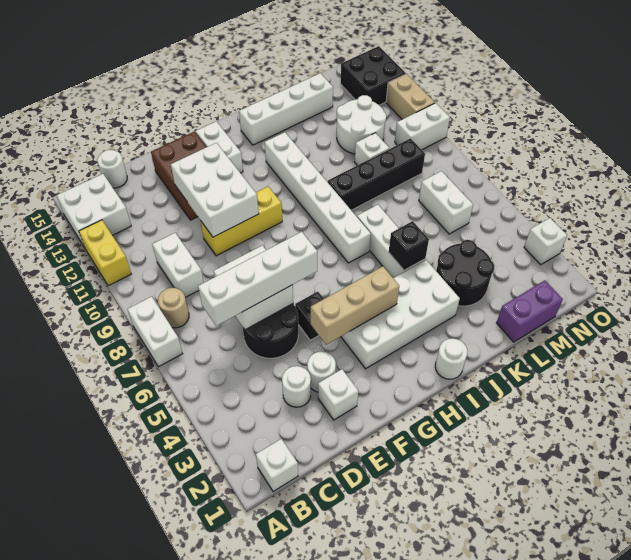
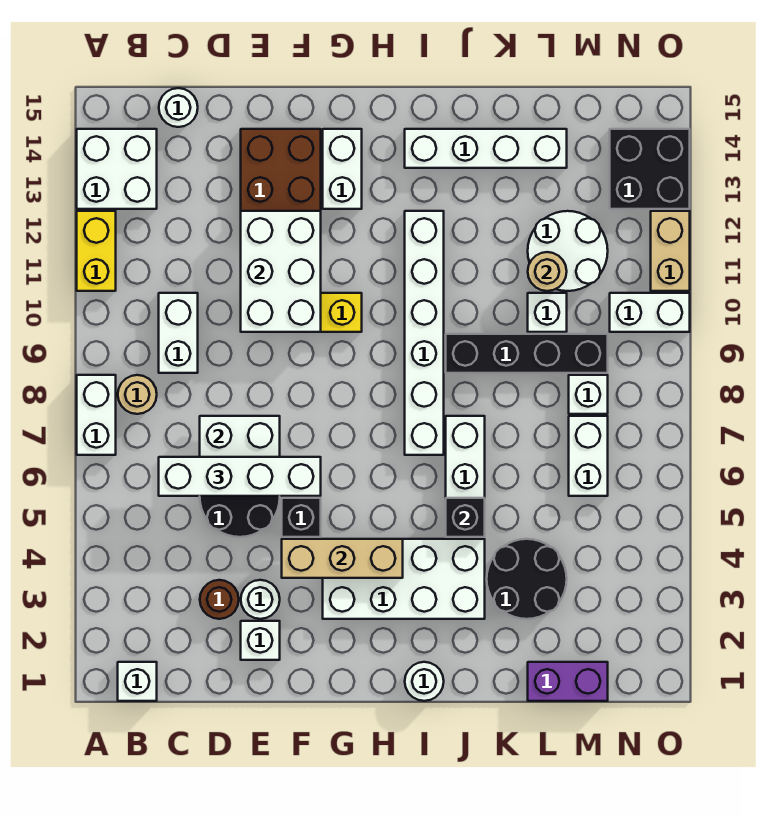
white round brick D3 level 1 -> brown round brick D3 level 1
none -> tan round brick L11 level 2
white brick O3 level 1 -> white brick M8 level 1

